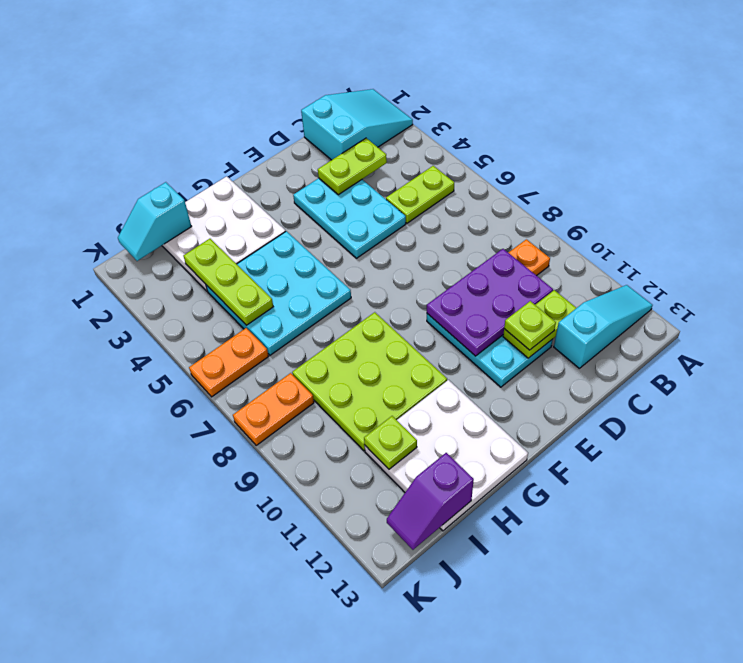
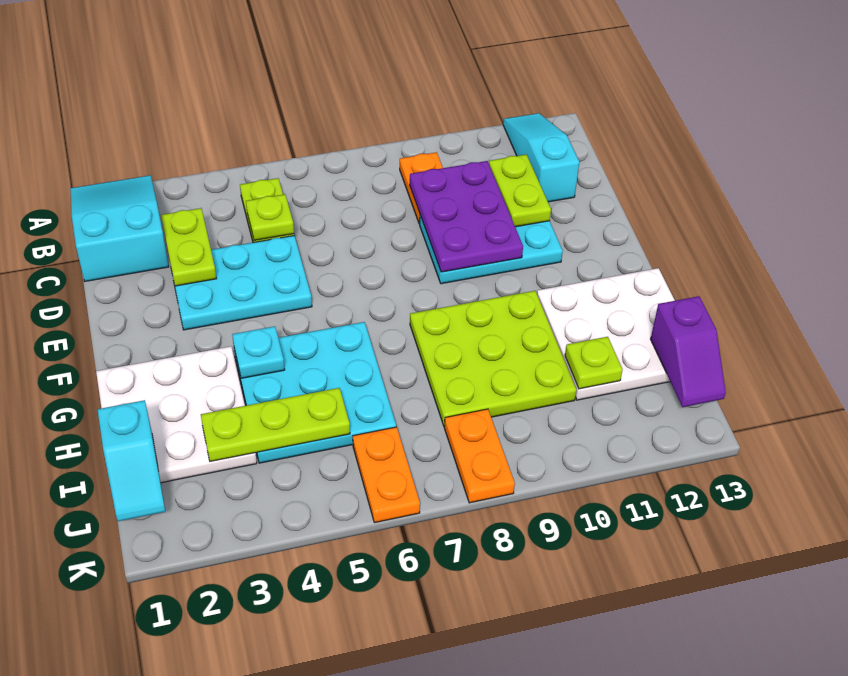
lime plate D11 level 3 -> lime plate C5 level 2
none -> cyan plate G4 level 2

